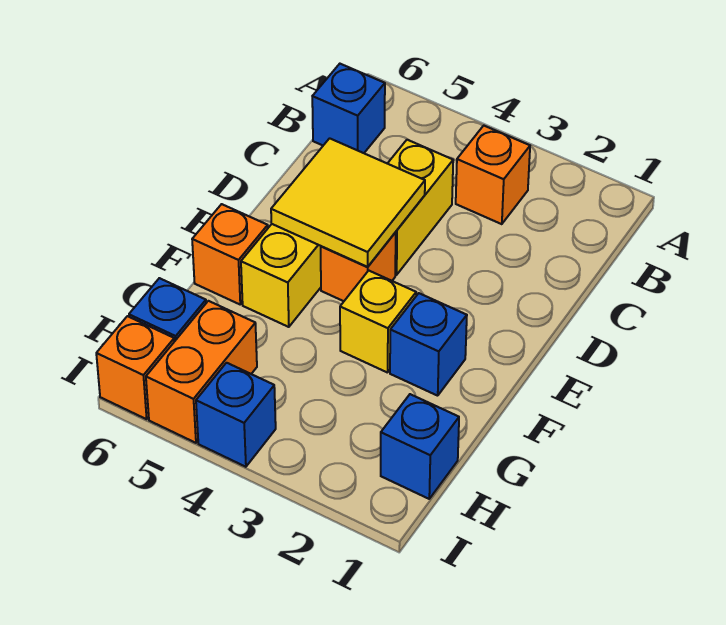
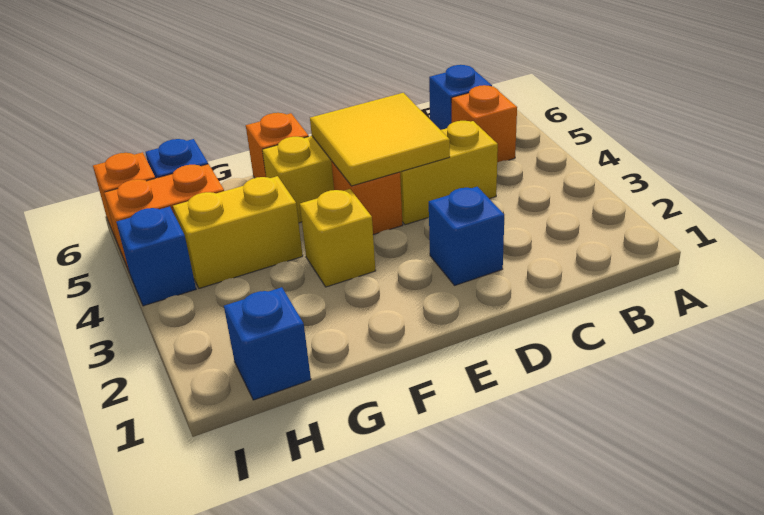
orange brick B3 level 1 -> orange brick B5 level 1
blue brick F2 level 1 -> blue brick D2 level 1
none -> yellow brick G4:H4 level 1

